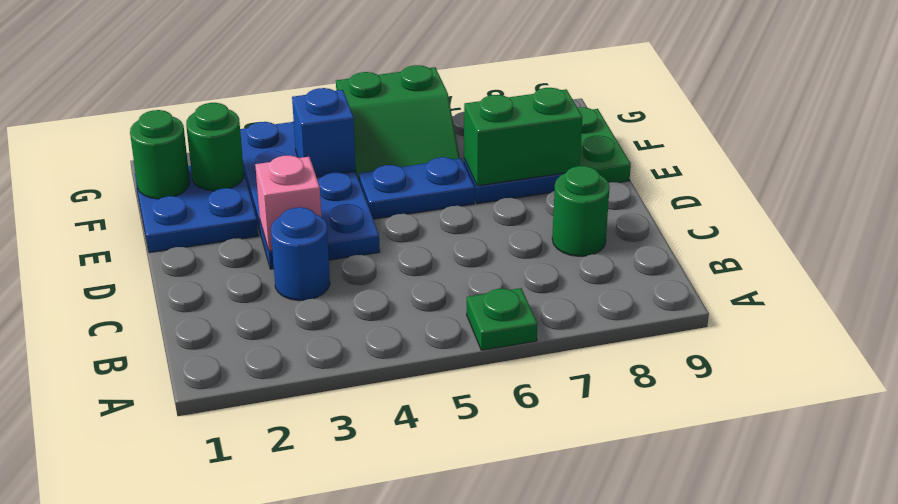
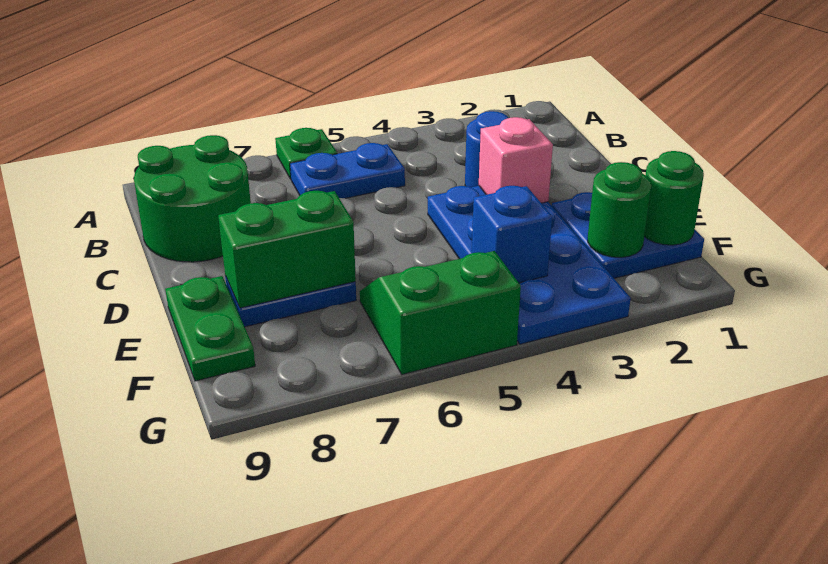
green round brick C8 level 1 -> green round brick B8:C9 level 1
blue plate E5:E6 level 1 -> blue plate B5:B6 level 1

